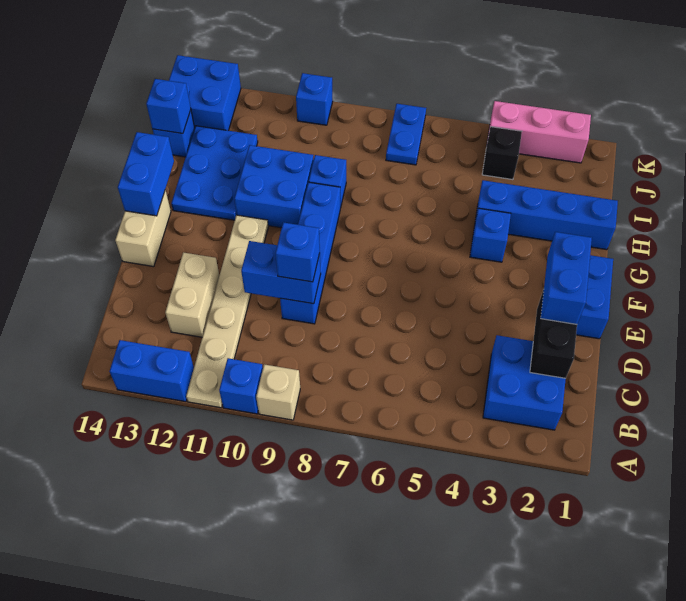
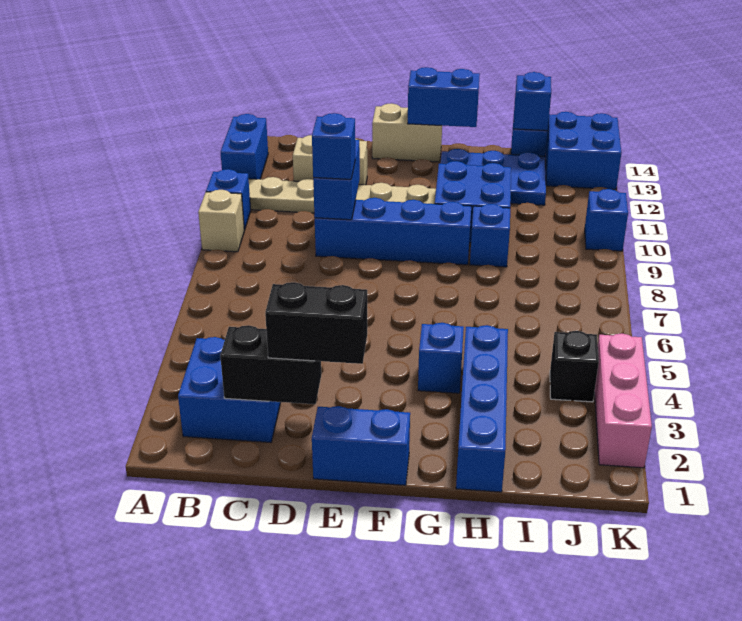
blue brick D2:E2 level 3 -> black brick D2:E2 level 3
blue plate J7:K7 level 1 -> none

